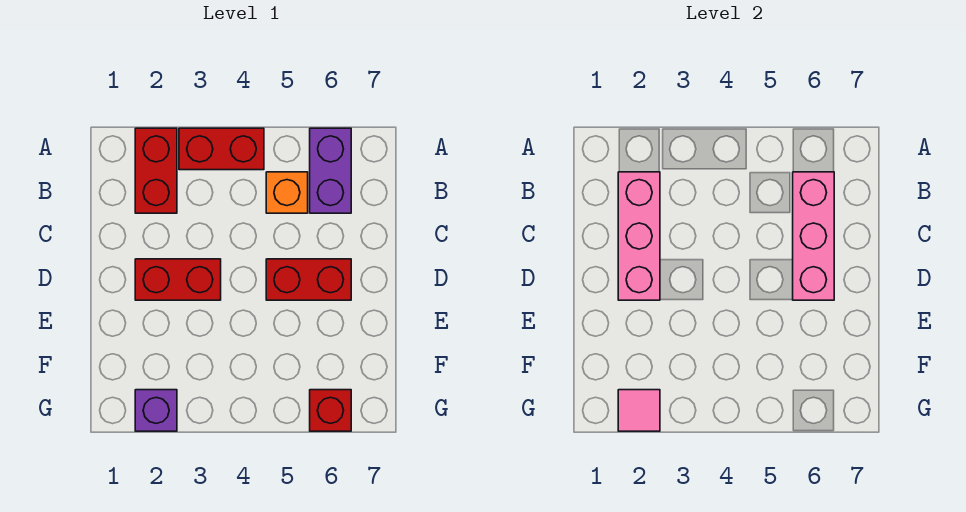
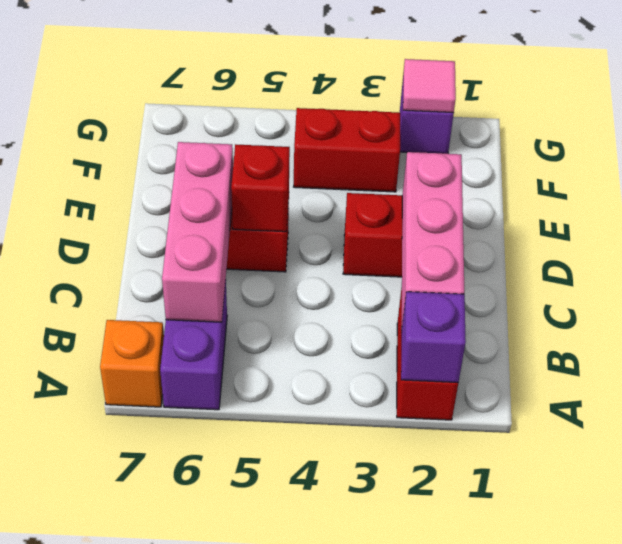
none -> purple brick A2 level 2
red brick A3:A4 level 1 -> red brick F3:F4 level 1
orange brick B5 level 1 -> orange brick A7 level 1
red brick G6 level 1 -> red brick D5 level 2

